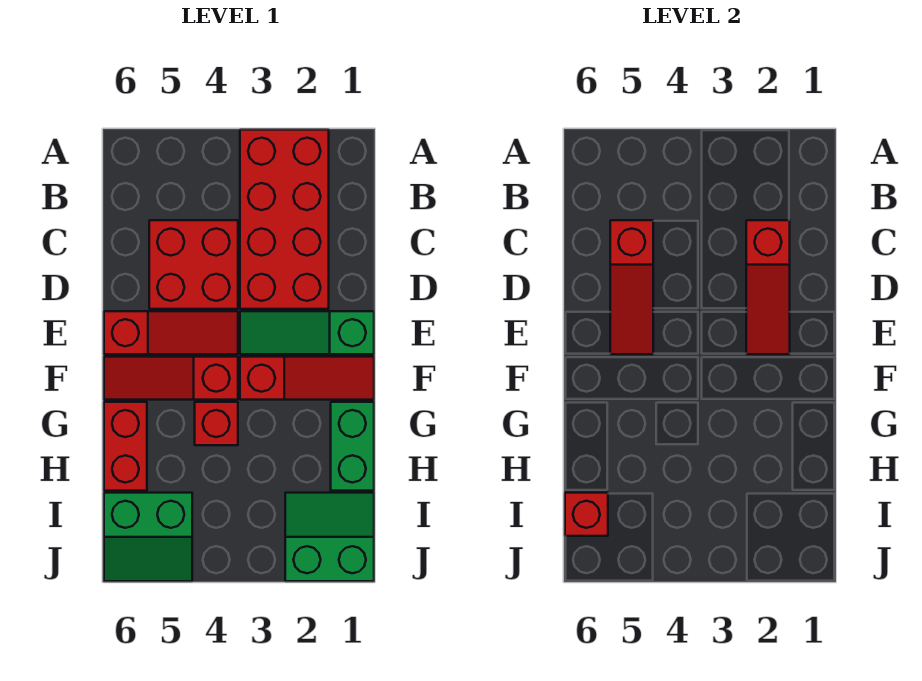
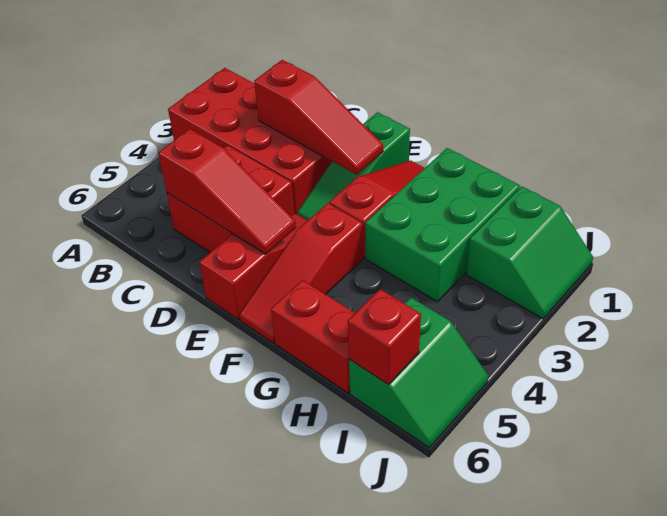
green brick G1:H1 level 1 -> green brick G1:H3 level 1
red brick G4 level 1 -> none
green slope I1:J2 level 1 top J -> green slope I1:J2 level 1 top I

